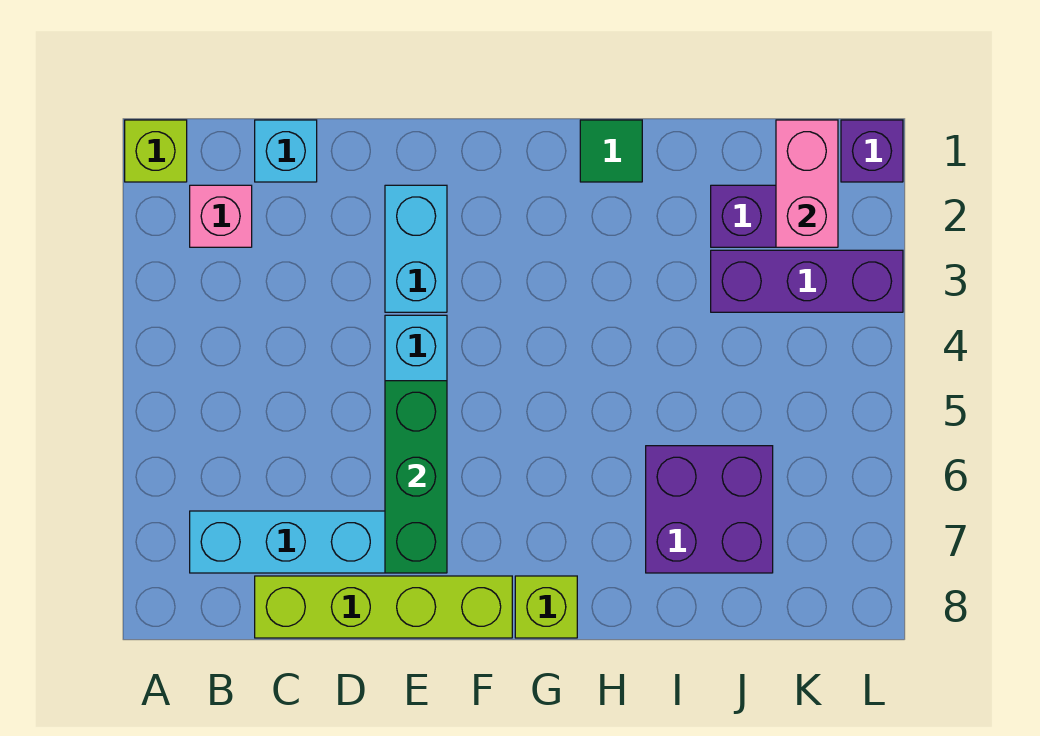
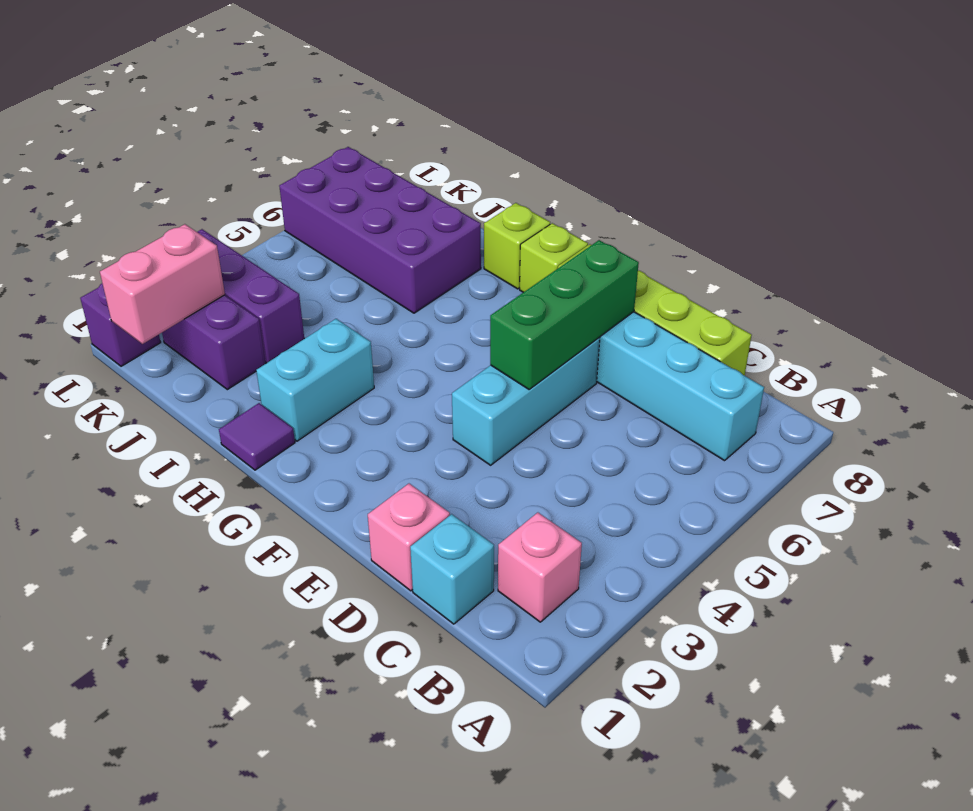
lime brick A1 level 1 -> lime brick H8 level 1
none -> pink brick D1 level 1
cyan brick E2:E3 level 1 -> cyan brick H2:H3 level 1
green tile H1 level 1 -> purple tile H1 level 1
purple brick I6:J7 level 1 -> purple brick I6:L7 level 1

